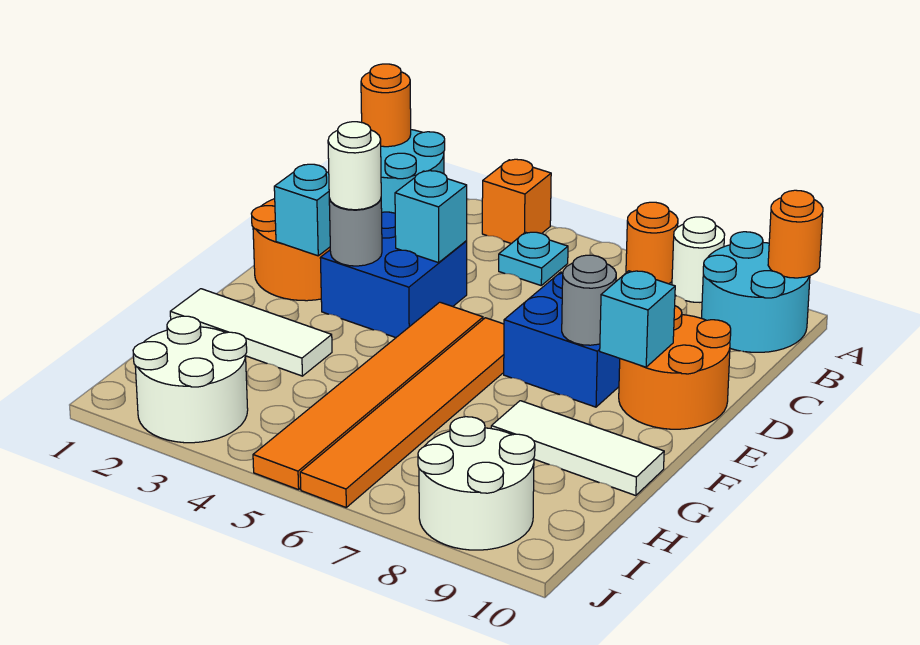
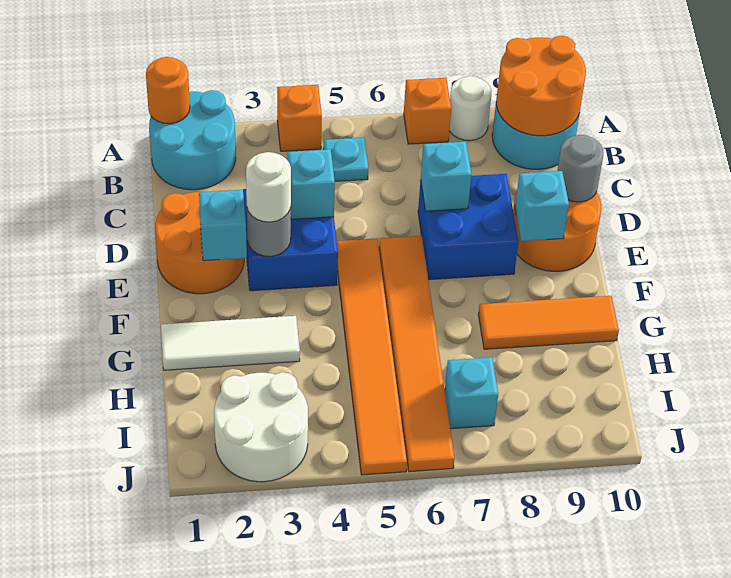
orange round brick A7 level 1 -> orange brick A7 level 1
orange round brick A10 level 2 -> orange round brick A9:B10 level 2
none -> cyan brick D7 level 2
grey round brick E8 level 2 -> grey round brick D10 level 2
white tile G8:G10 level 1 -> orange tile G8:G10 level 1
none -> cyan brick I7 level 1
white round brick I8:J9 level 1 -> none

